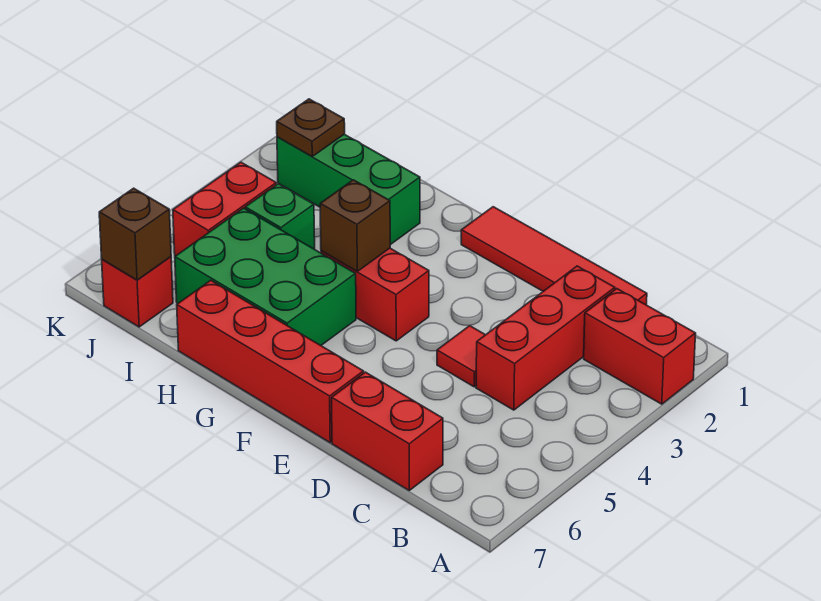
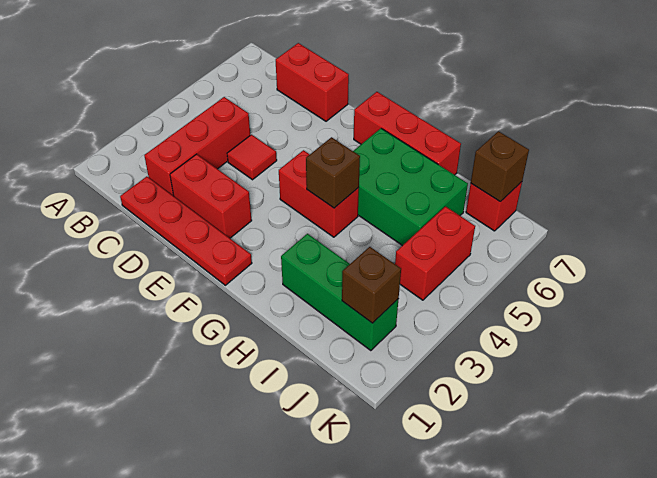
red brick A2:B2 level 1 -> red brick D2:E2 level 1
red tile C1:F1 level 1 -> red plate C1:F1 level 1
red brick E7:H7 level 1 -> red brick F7:H7 level 1
green brick I4 level 1 -> none
brown plate J2 level 2 -> brown brick J2 level 2

